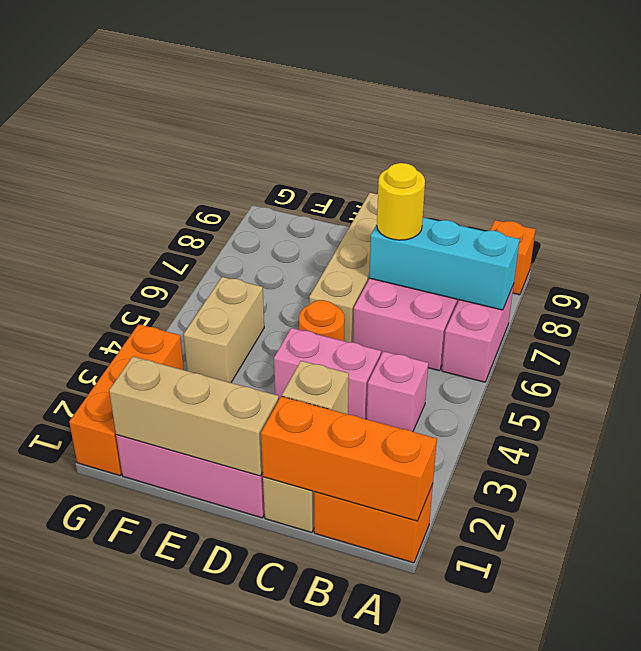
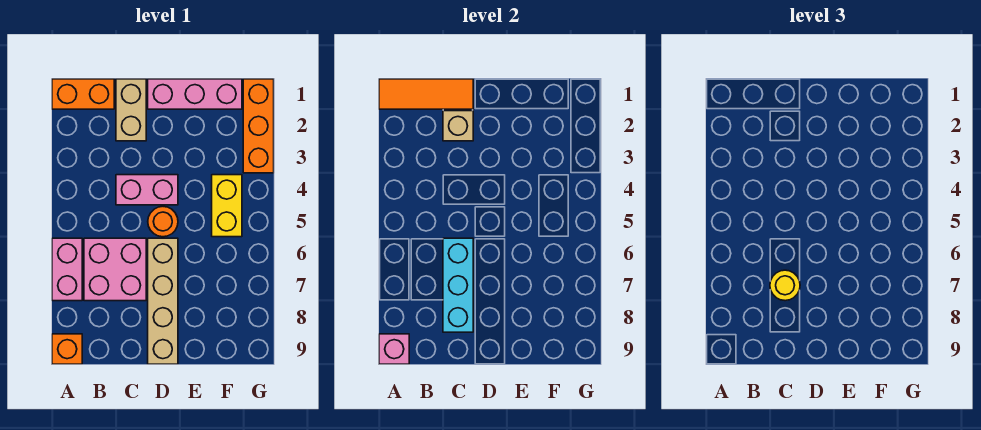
orange brick A1:C1 level 2 -> orange tile A1:C1 level 2
cyan brick A7:C7 level 2 -> cyan brick C6:C8 level 2
pink brick B4 level 1 -> pink brick A9 level 2
tan brick D1:F1 level 2 -> none
tan brick F4:F5 level 1 -> yellow brick F4:F5 level 1

